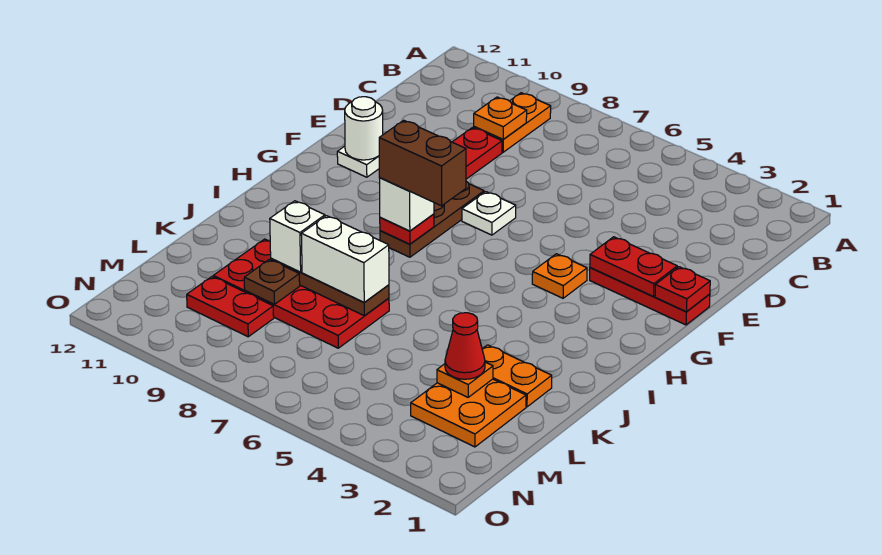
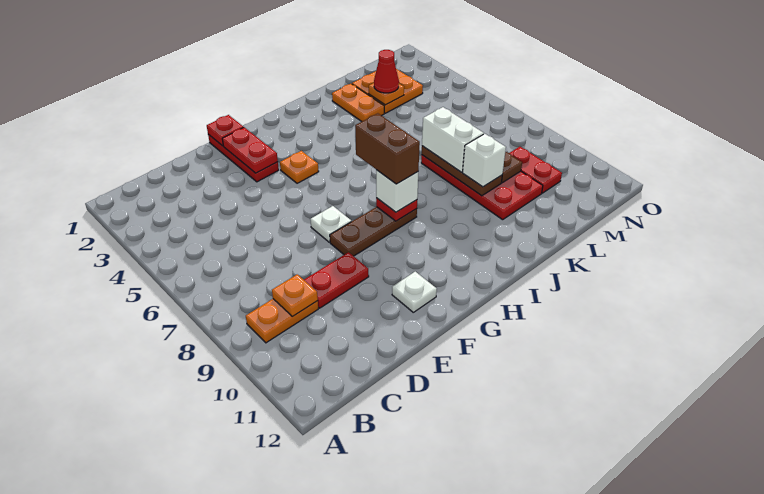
white round brick F11 level 2 -> none

